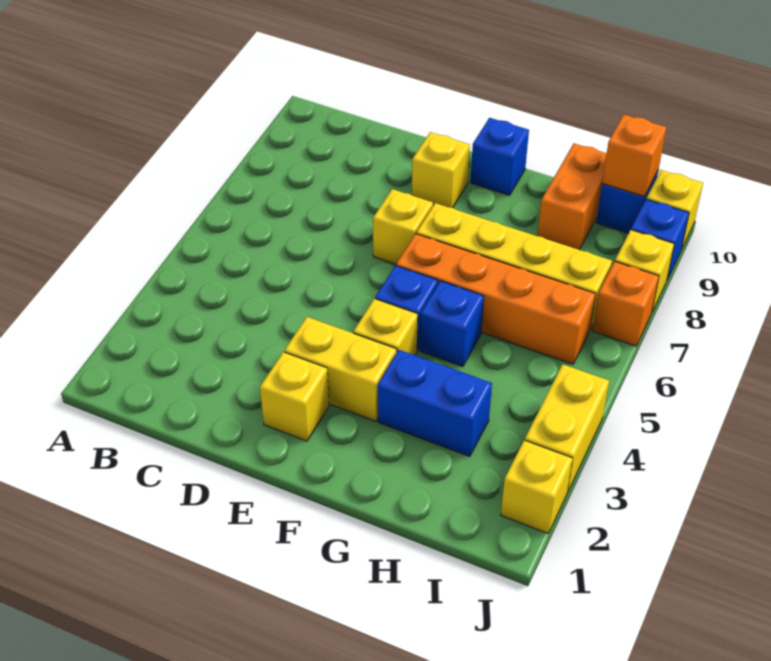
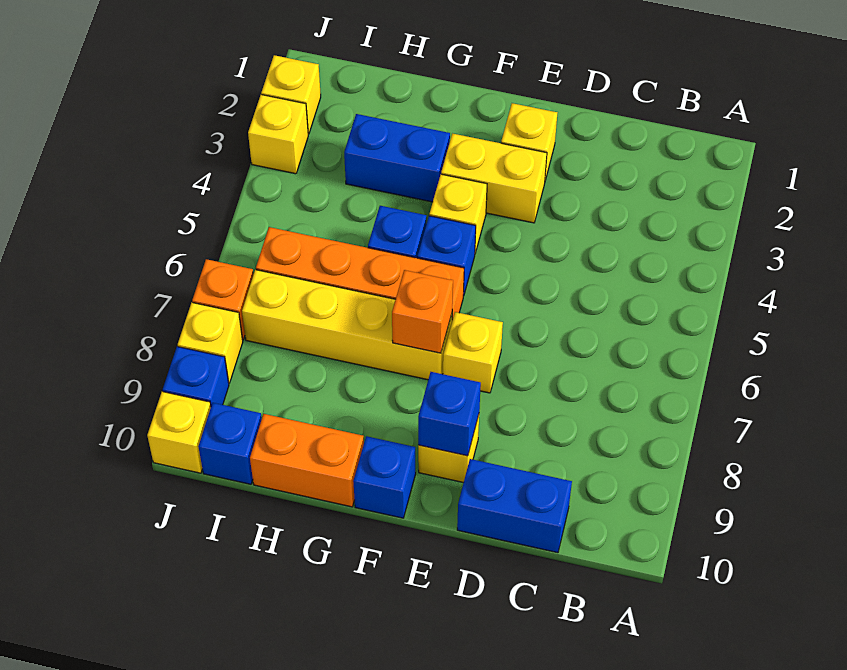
none -> blue brick C10:D10 level 1
none -> blue brick E9 level 2
orange brick H9:H10 level 1 -> orange brick G10:H10 level 1
orange brick I10 level 2 -> orange brick F7 level 2
yellow brick J3:J4 level 1 -> yellow brick J3 level 1

